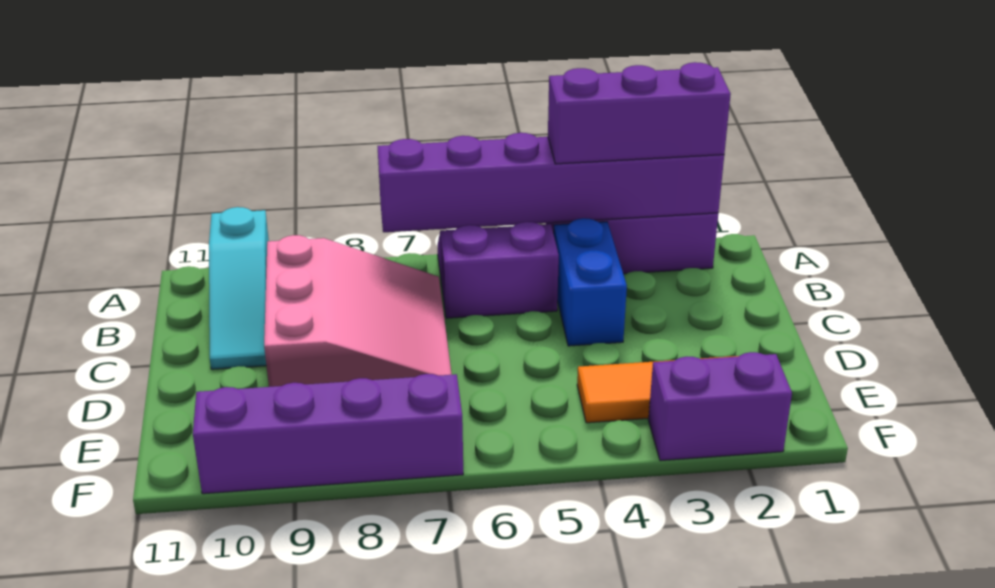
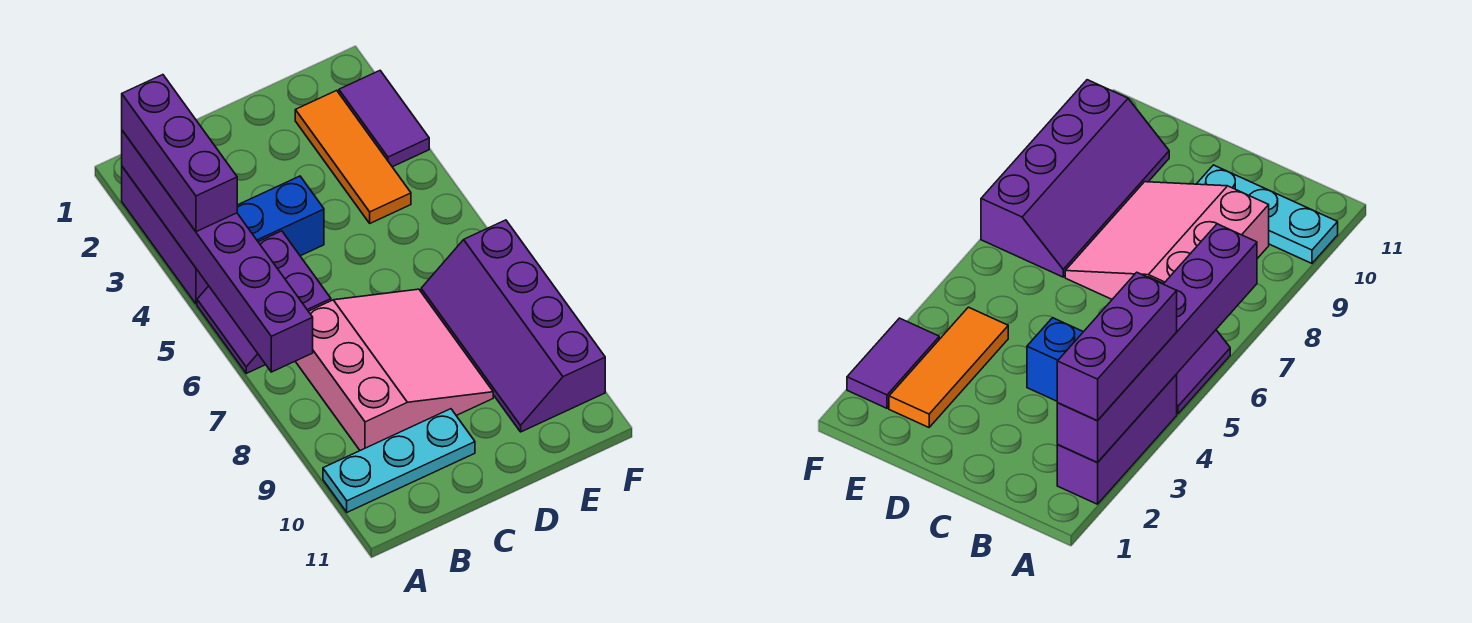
cyan slope A10:C10 level 1 top A -> cyan plate A10:C10 level 1
pink slope B7:D9 level 1 top 9 -> pink slope B7:D9 level 1 top B
purple brick F2:F3 level 1 -> purple tile F2:F3 level 1

